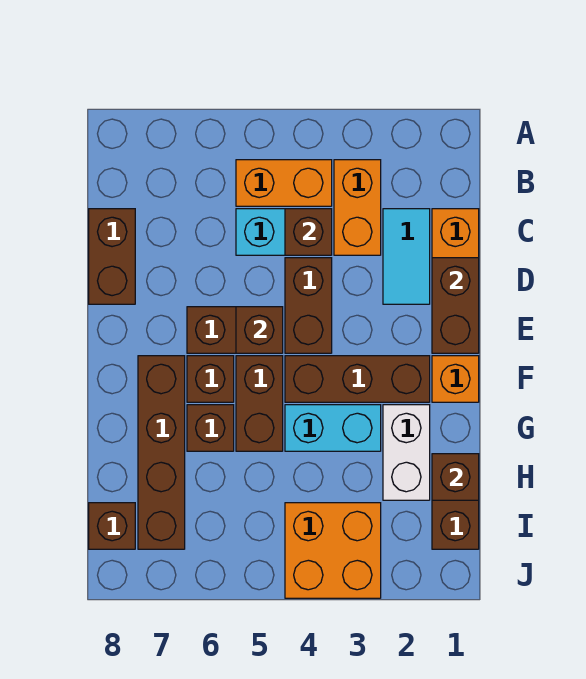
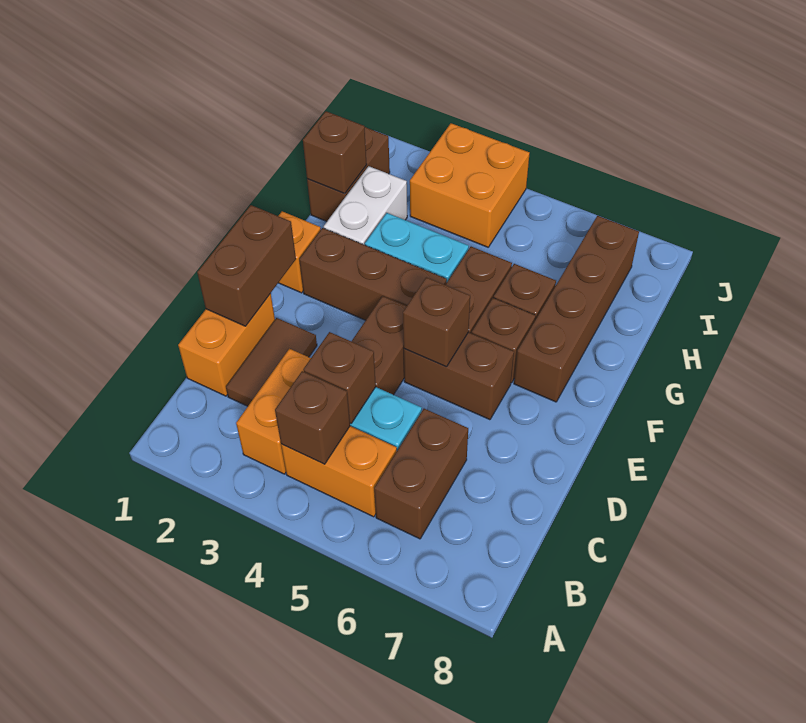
cyan tile C2:D2 level 1 -> brown tile C2:D2 level 1
brown brick C8:D8 level 1 -> brown brick B6:C6 level 1
brown brick I8 level 1 -> brown brick B4 level 2

